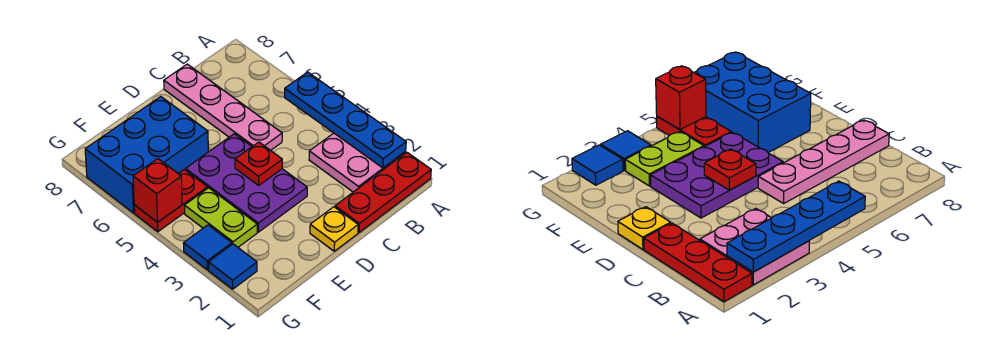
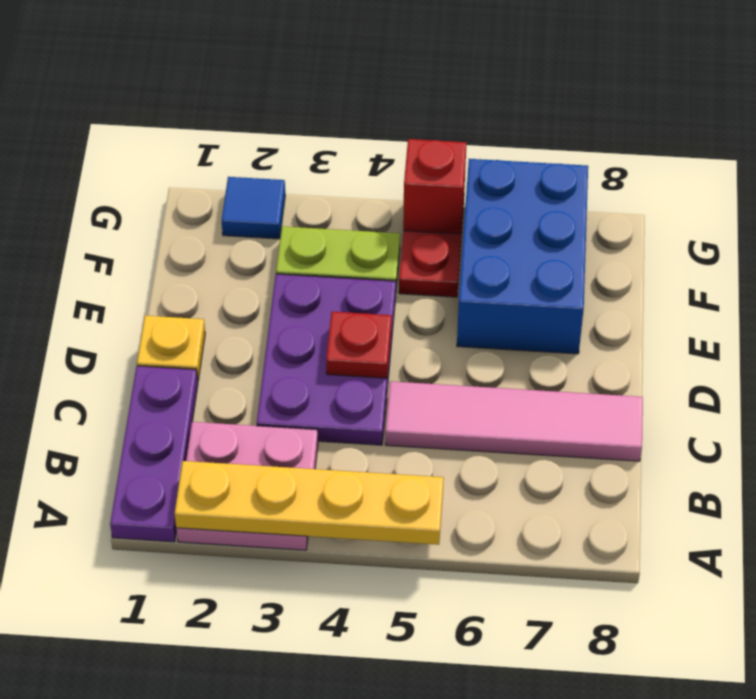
red plate A1:C1 level 1 -> purple plate A1:C1 level 1
blue plate A2:A5 level 2 -> yellow plate A2:A5 level 2
pink plate C5:C8 level 1 -> pink tile C5:C8 level 1
purple plate D3:E5 level 1 -> purple plate C3:E4 level 1
blue tile G3 level 1 -> none

